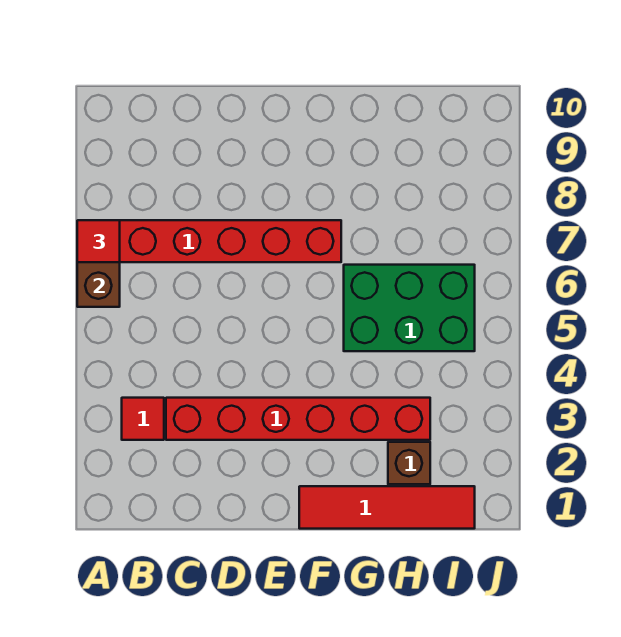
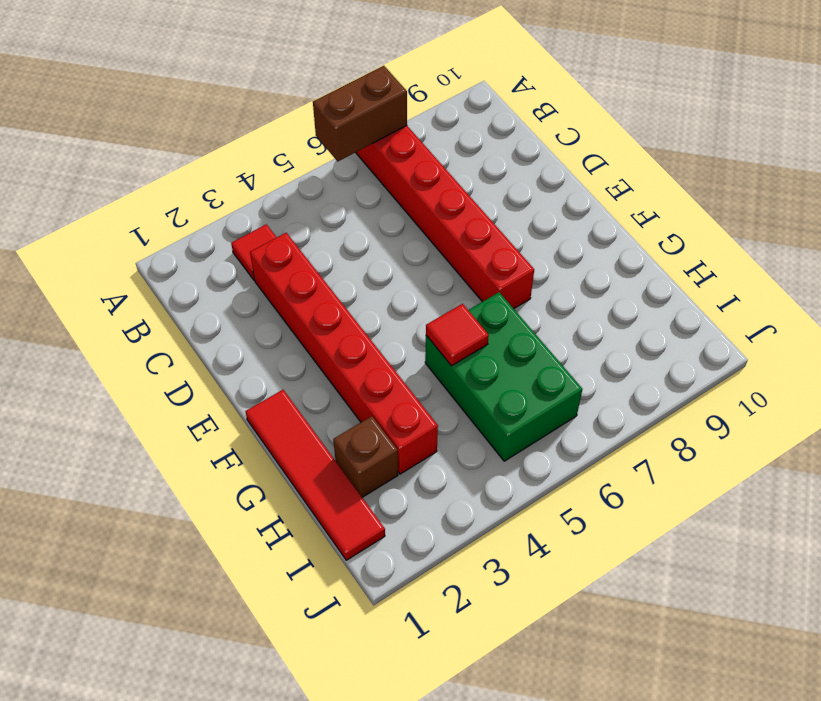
red tile A7 level 3 -> red tile G5 level 2

